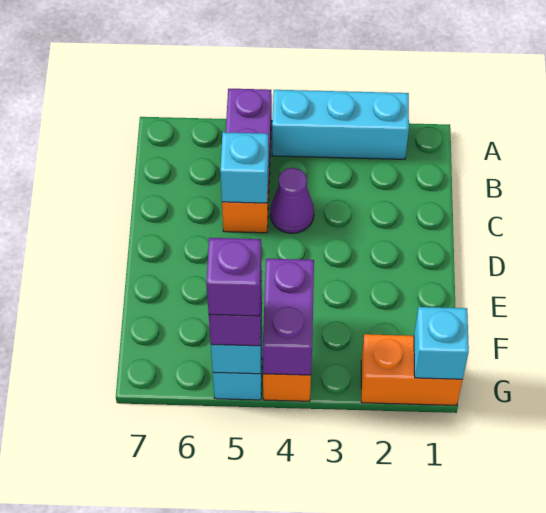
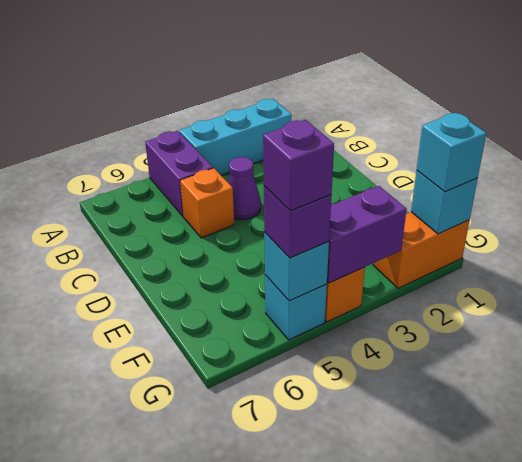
cyan brick C5 level 2 -> cyan brick G1 level 3
purple brick F4:G4 level 2 -> purple brick G3:G4 level 2

